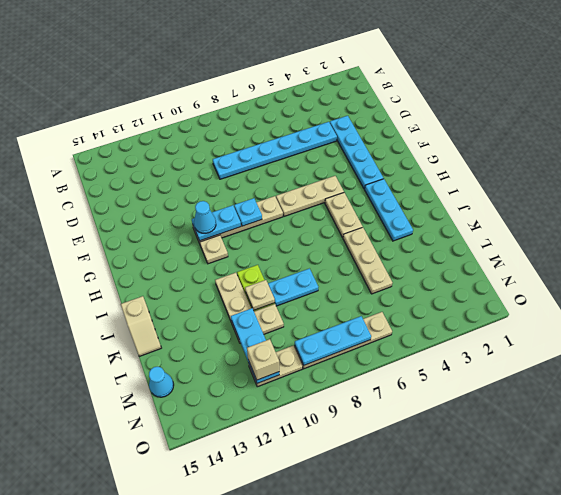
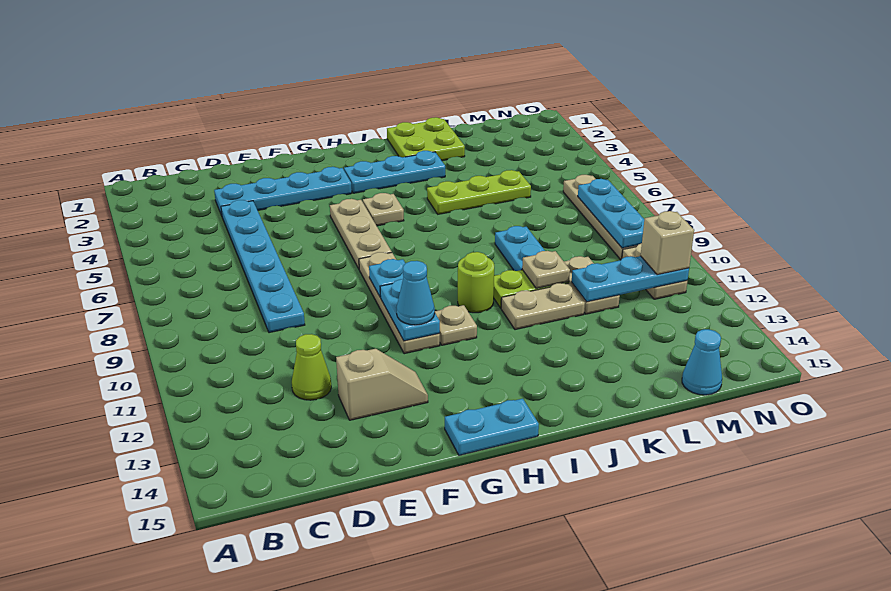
none -> lime cone D12 level 1
none -> cyan plate G15:H15 level 1
tan plate H5:I5 level 1 -> tan plate H5 level 1
none -> lime round brick I10 level 1
none -> lime plate J1:K2 level 1
tan plate J5:L5 level 1 -> lime plate J5:L5 level 1
tan slope J15:K15 level 1 top J -> tan slope E13:F13 level 1 top E

